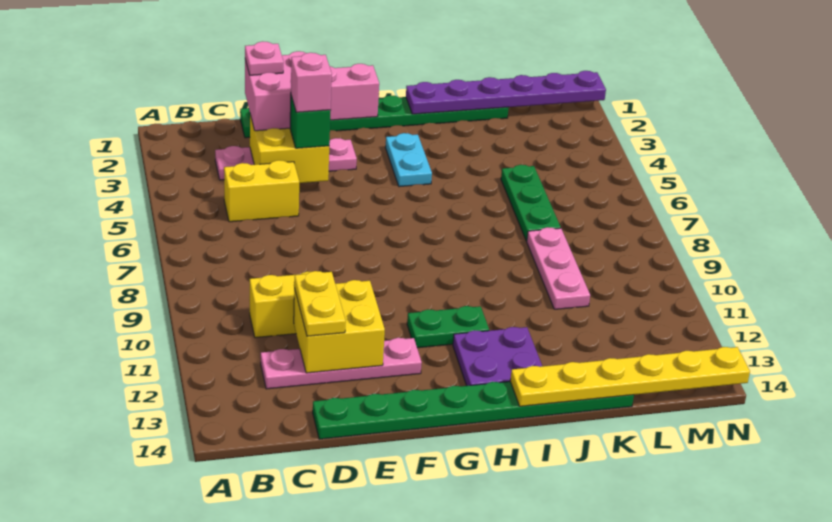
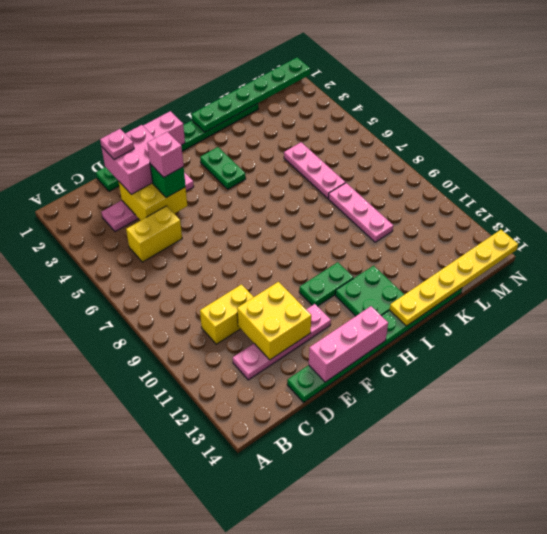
yellow plate D11:D12 level 3 -> none
none -> pink brick E14:G14 level 2
cyan plate H3:H4 level 1 -> green plate H3:H4 level 1
purple plate H12:I13 level 1 -> green plate H12:I13 level 1
purple plate I1:N1 level 2 -> green plate I1:N1 level 2
green plate K5:K7 level 1 -> pink plate K5:K7 level 1

